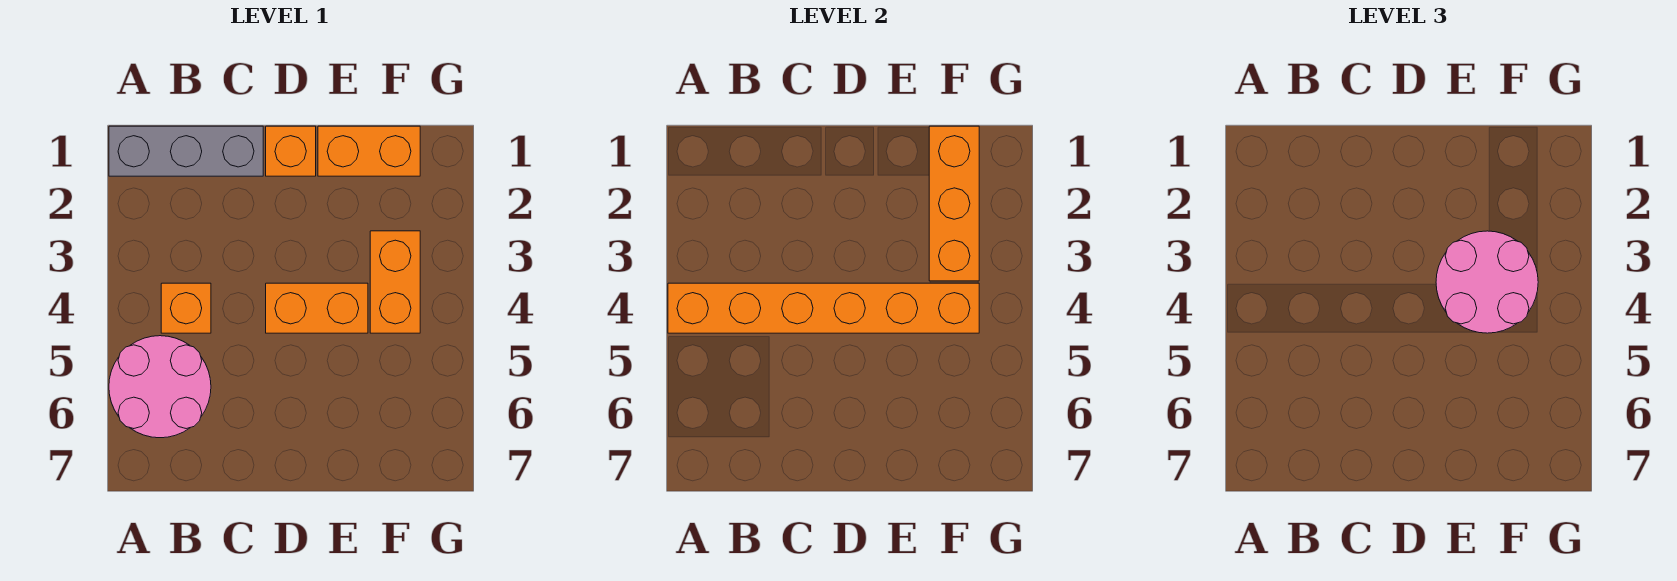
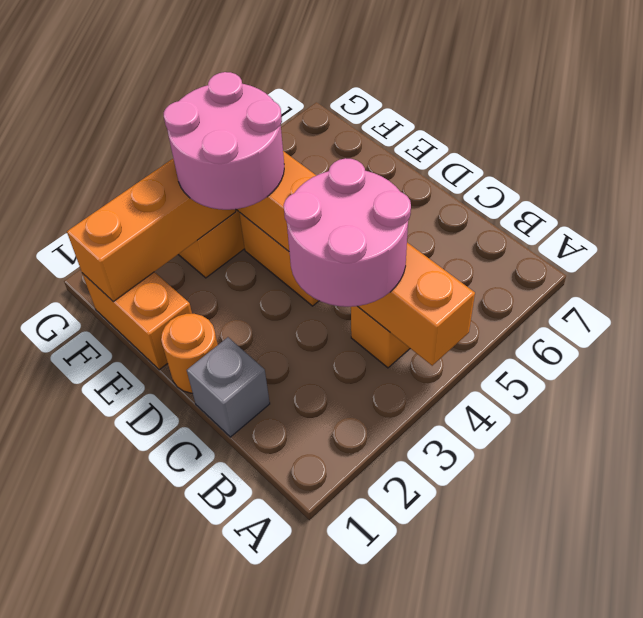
grey brick A1:C1 level 1 -> grey brick C1 level 1
pink round brick A5:B6 level 1 -> pink round brick B3:C4 level 3
orange brick D1 level 1 -> orange round brick D1 level 1

